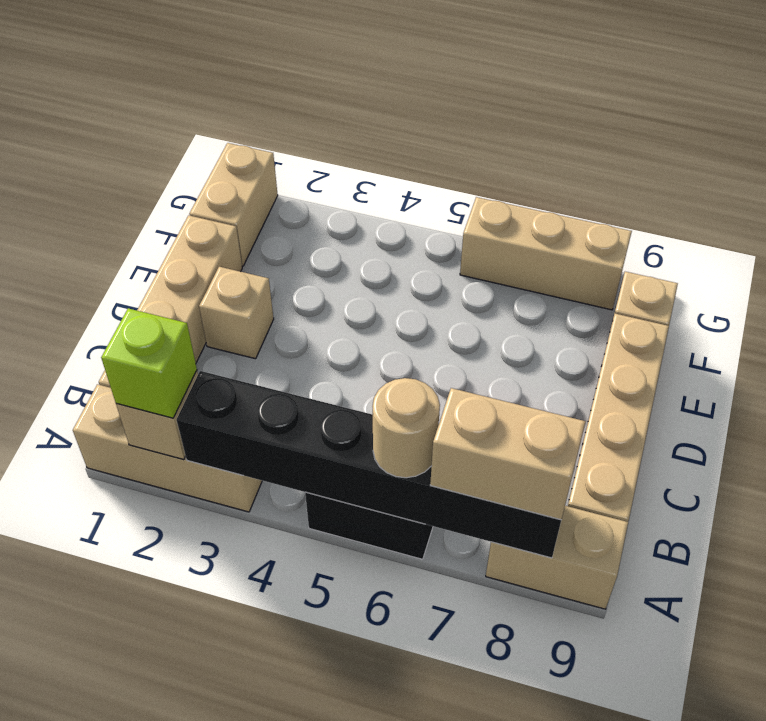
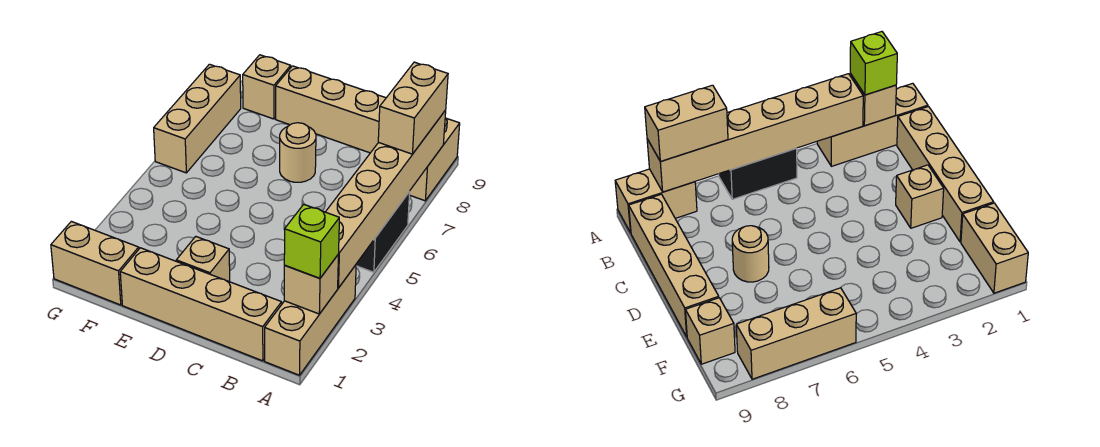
black brick A3:A8 level 2 -> tan brick A3:A8 level 2
tan round brick A6 level 3 -> tan round brick D7 level 1

